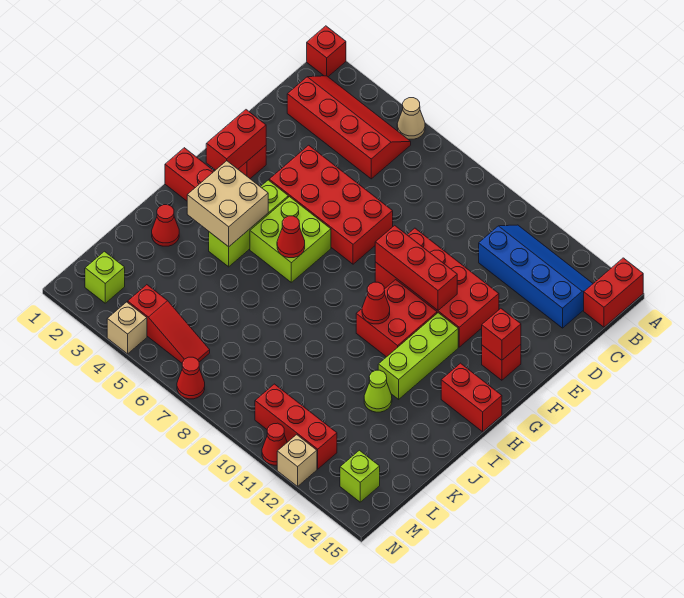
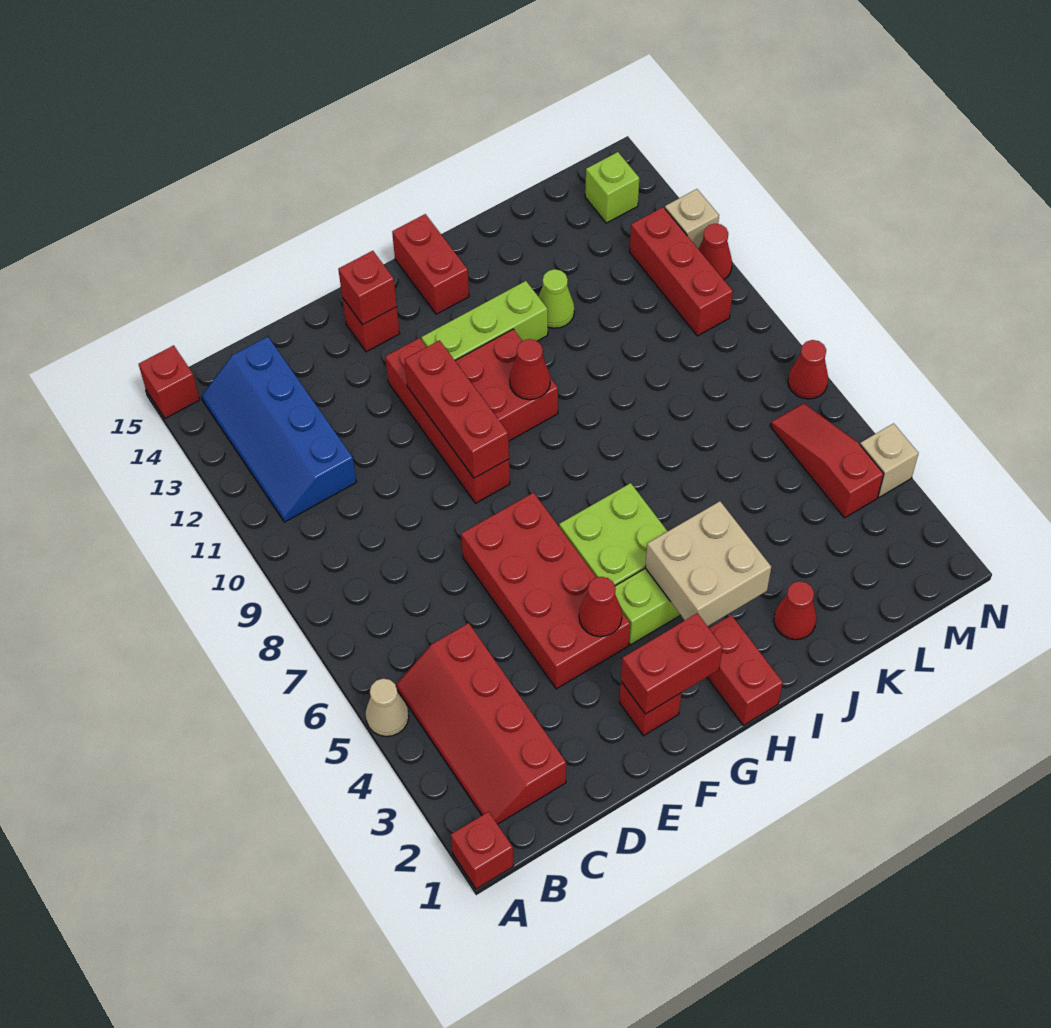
red brick A15:B15 level 1 -> red brick A15 level 1
red brick E9:F12 level 1 -> red brick F9:F12 level 1
red cone H6 level 2 -> red cone F4 level 2
lime brick M2 level 1 -> none

